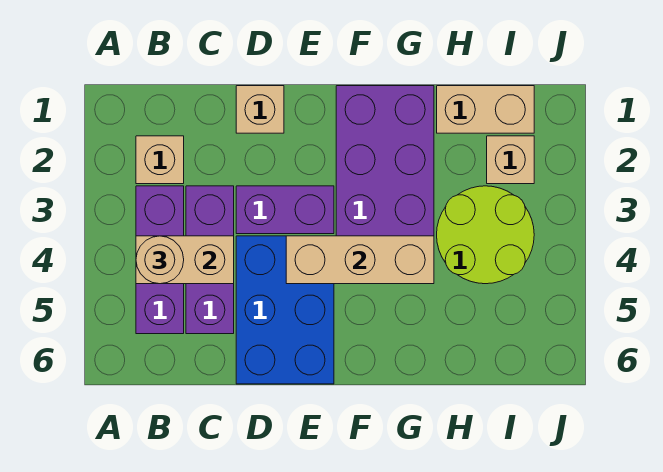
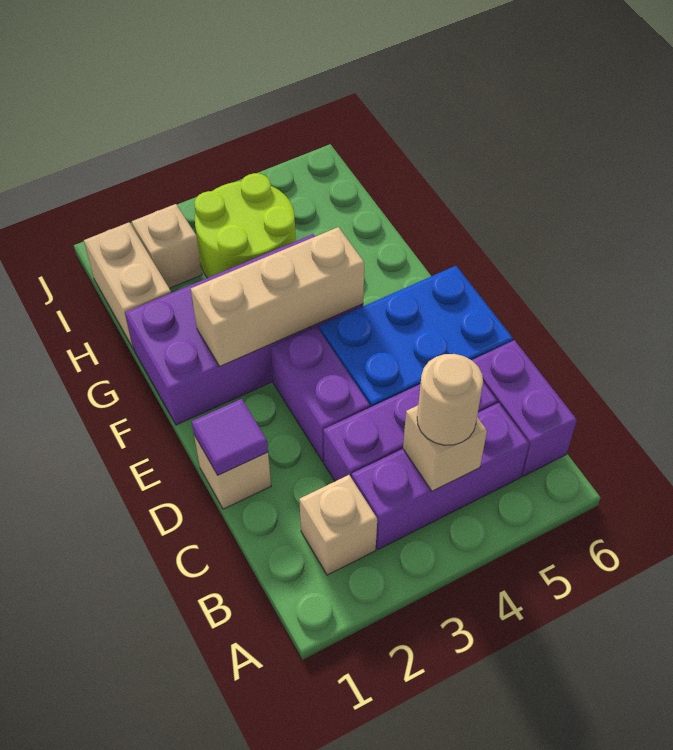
tan brick B4:C4 level 2 -> tan brick B4 level 2
none -> purple brick B6:C6 level 1
none -> purple tile D1 level 2
tan brick E4:G4 level 2 -> tan brick F2:F4 level 2

